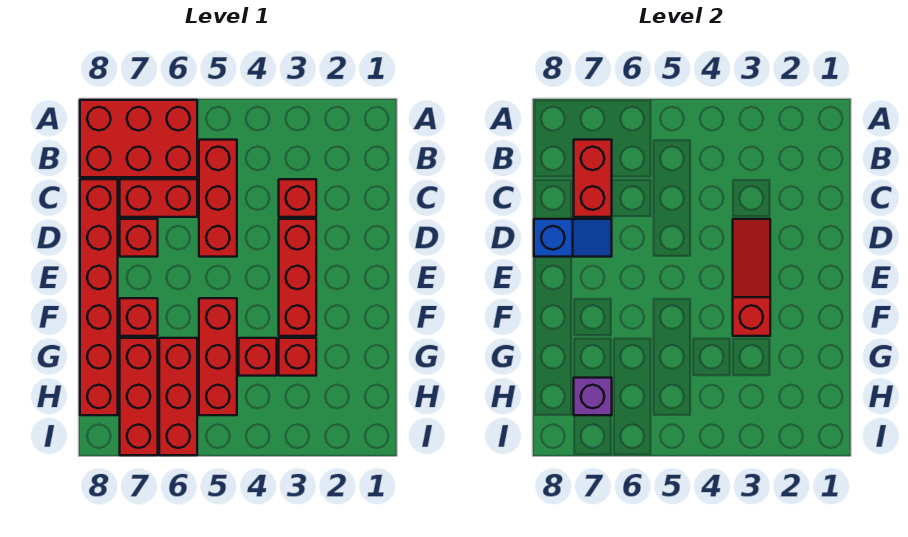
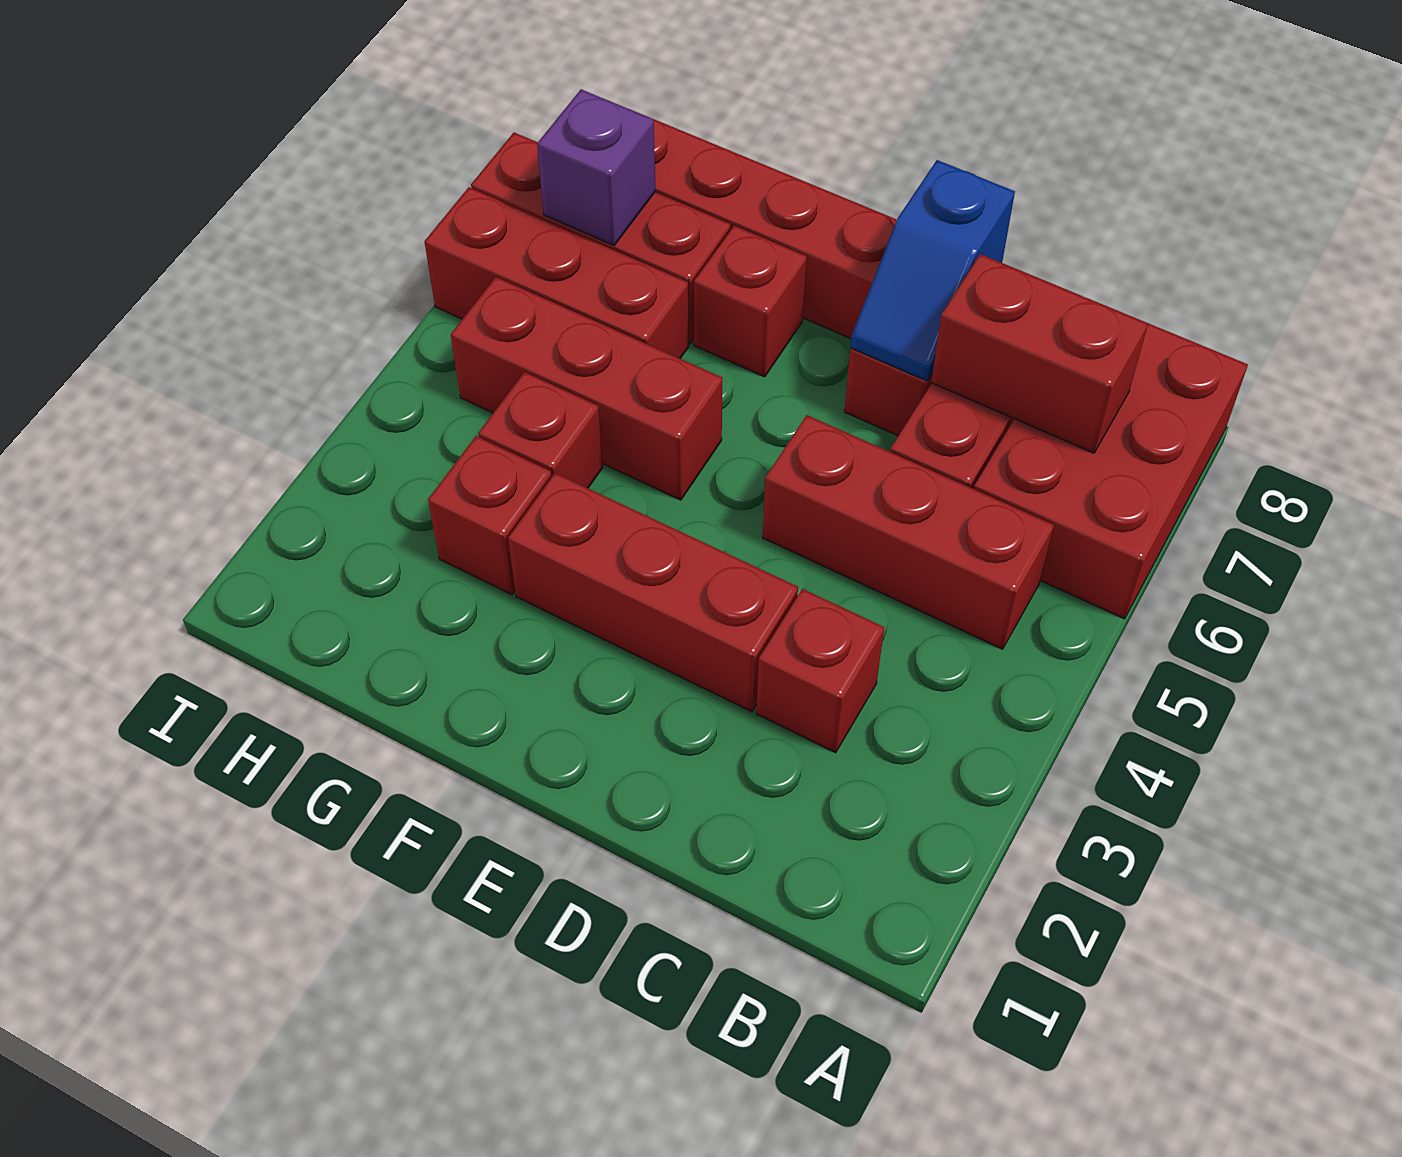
red slope D3:F3 level 2 top F -> none

